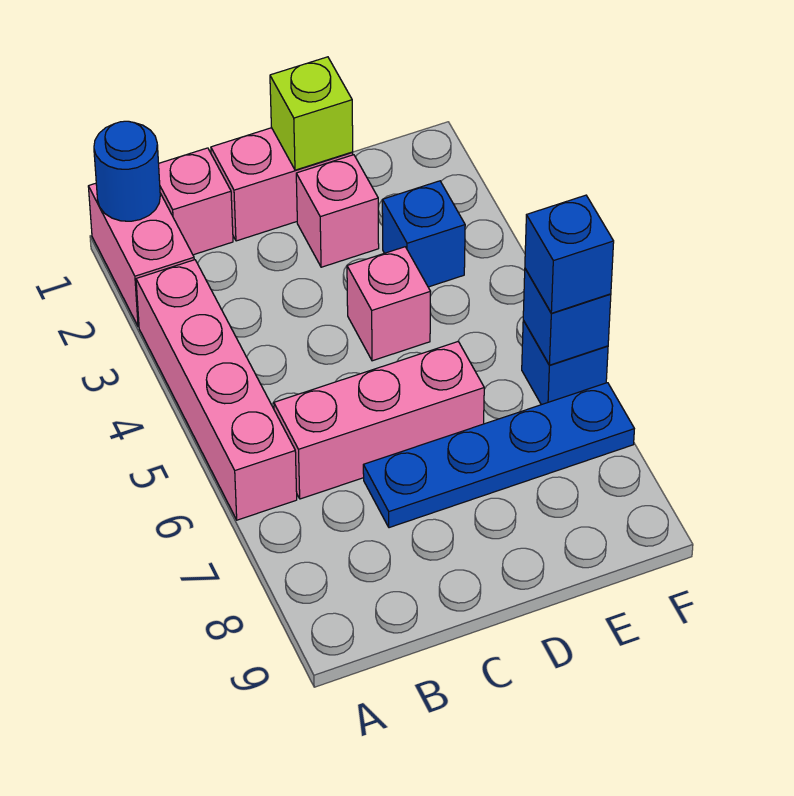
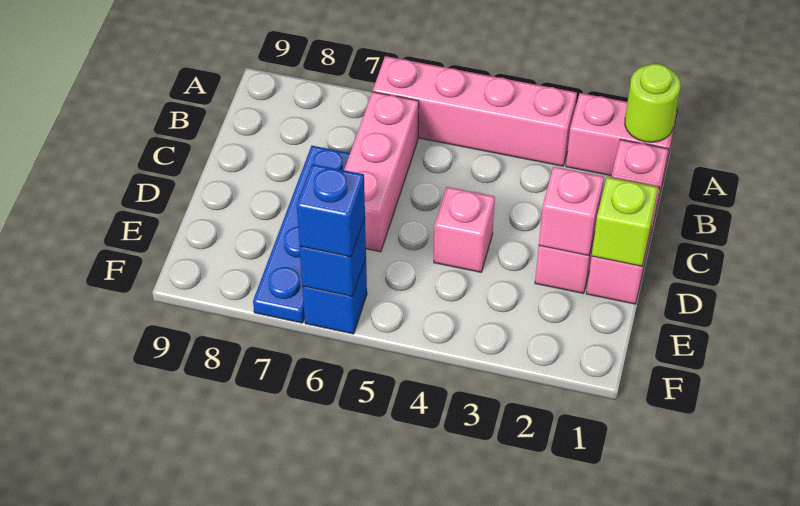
blue round brick A1 level 2 -> lime round brick A1 level 2
none -> pink brick D2 level 2
blue brick E3 level 1 -> none

